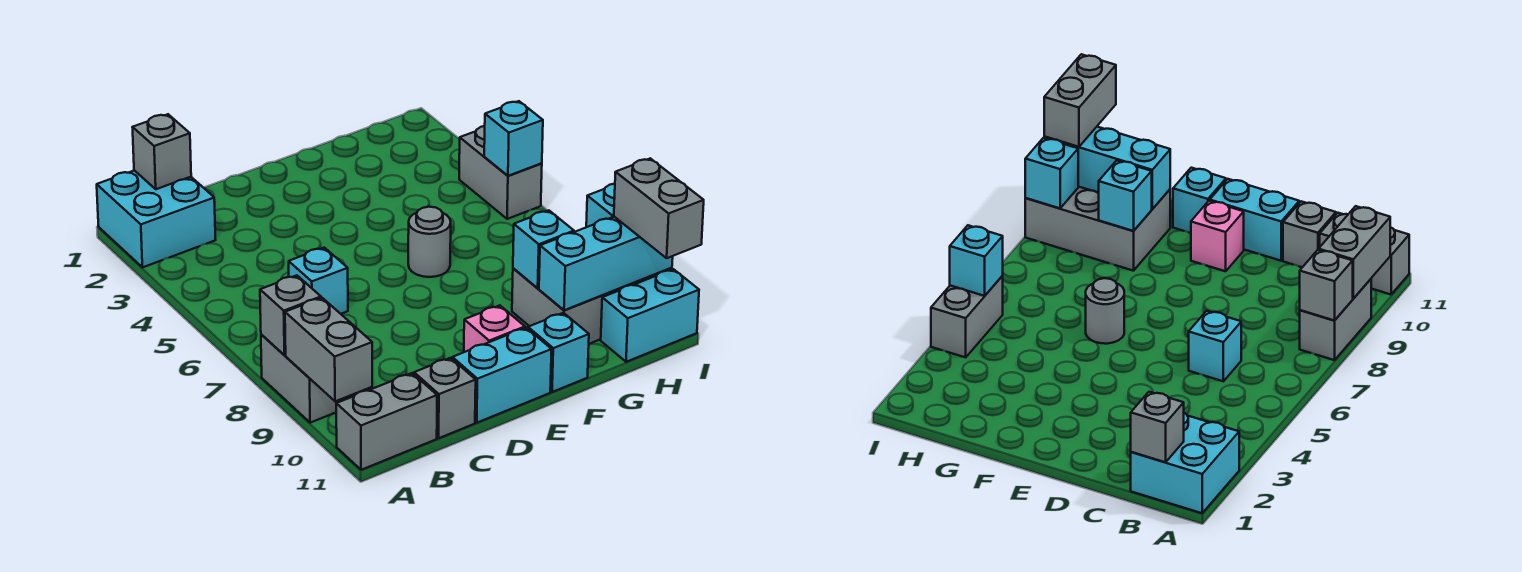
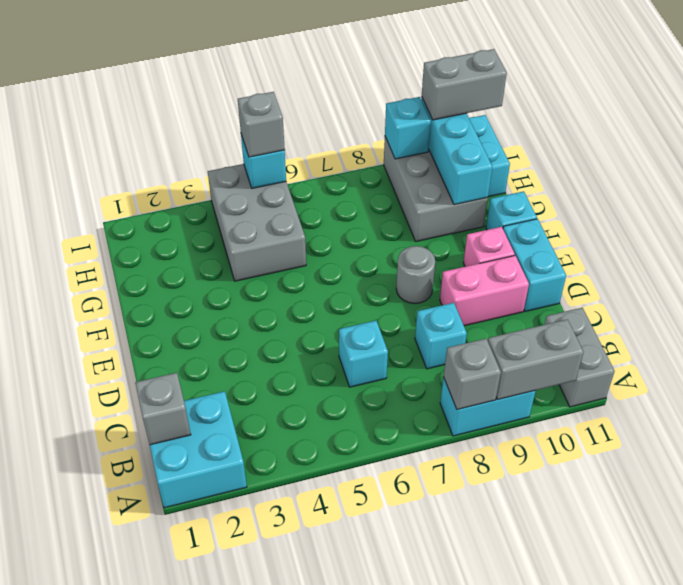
grey brick A8:A9 level 1 -> cyan brick A8:A9 level 1
grey brick C11 level 1 -> grey brick I5 level 3
none -> pink brick D9:D10 level 1
grey round brick F6 level 1 -> grey round brick E8 level 1
cyan brick G9 level 2 -> cyan brick C8 level 1
grey brick I4:I5 level 1 -> grey brick G4:I5 level 1

